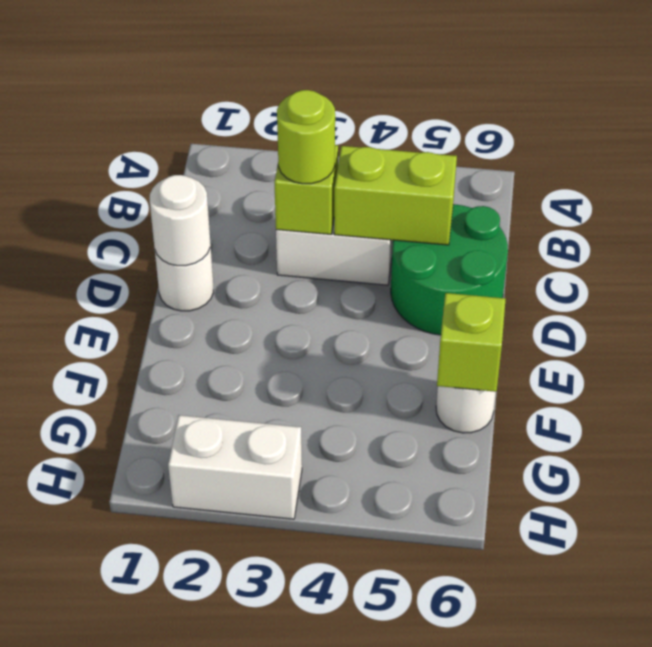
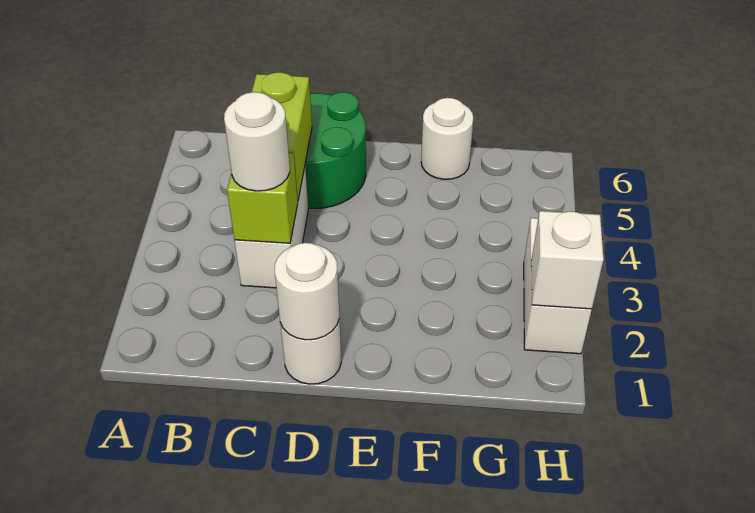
lime round brick C3 level 3 -> white round brick C3 level 3
lime brick F6 level 2 -> none
none -> white brick H2 level 2

